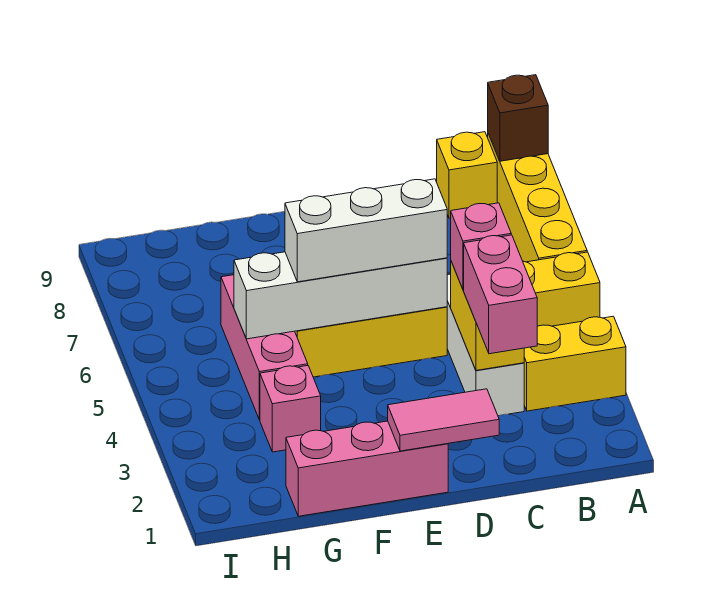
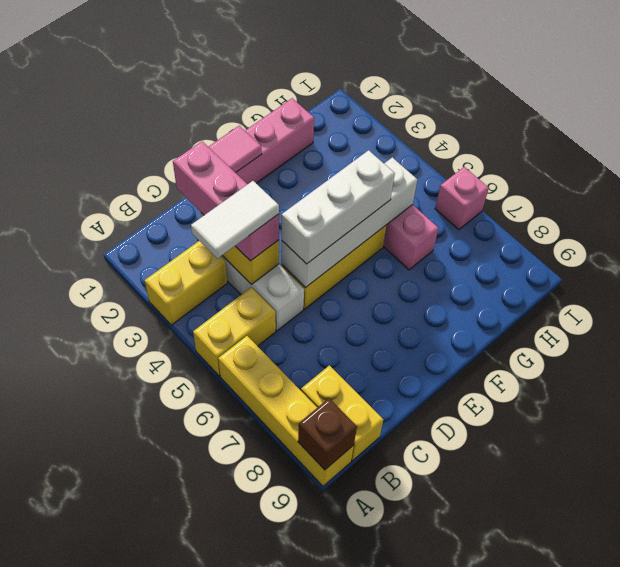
none -> white tile B4:C4 level 4
yellow brick B9 level 1 -> yellow brick B8:B9 level 1
pink brick G3 level 1 -> pink brick I6 level 1

